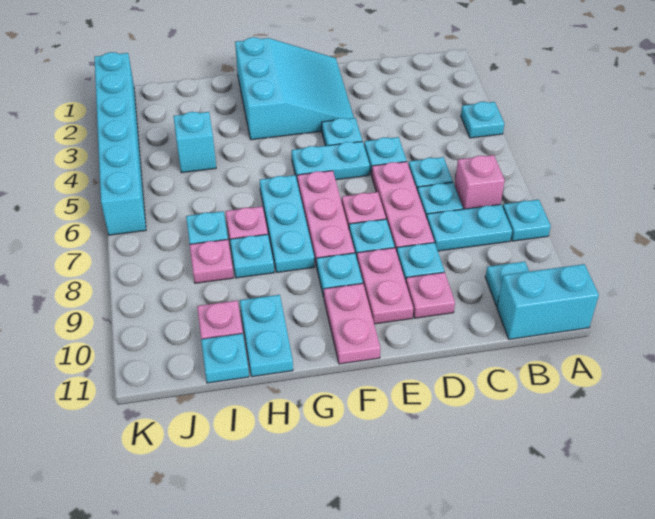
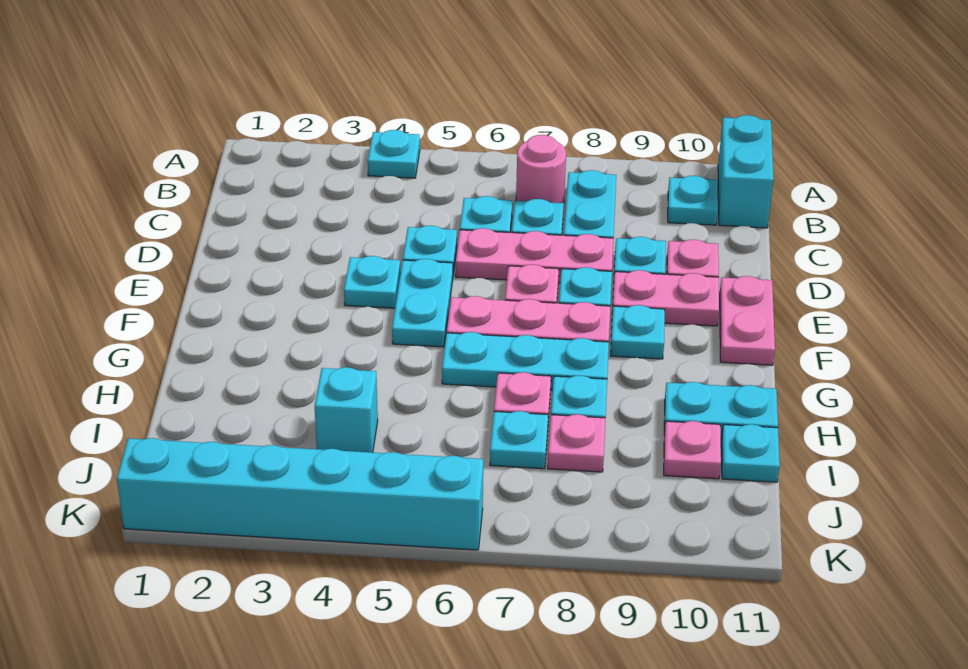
cyan plate A8 level 1 -> none
pink brick B7 level 1 -> pink round brick B7 level 1
cyan slope E1:G3 level 1 top G -> none
pink plate F10:F11 level 1 -> pink plate E11:F11 level 1

